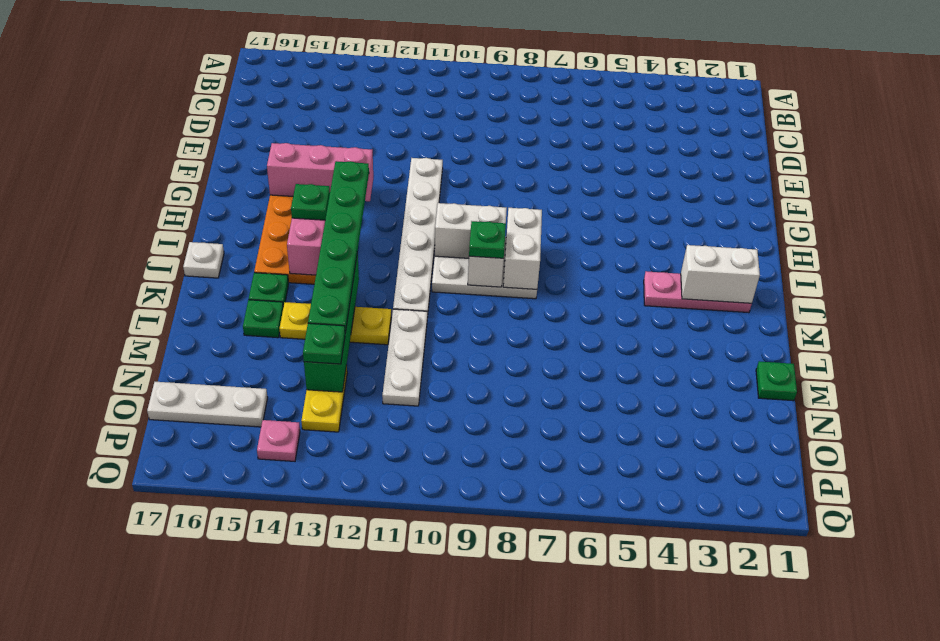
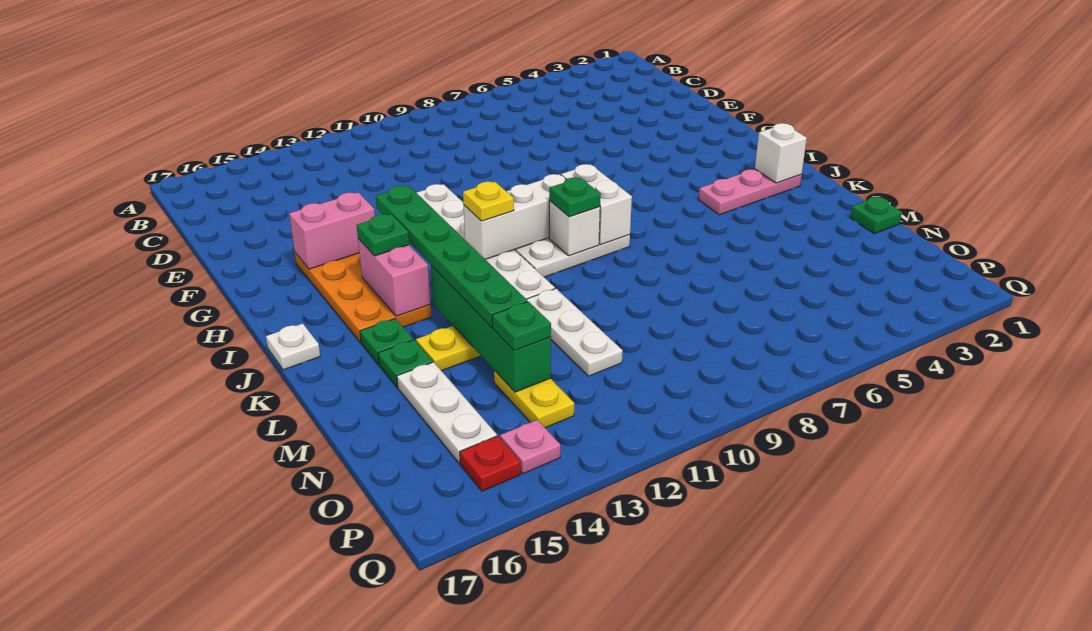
pink brick G13:G15 level 2 -> pink brick G14:G15 level 2
white brick I9:I10 level 2 -> white brick I9:I11 level 2
none -> yellow plate I11 level 3
white brick J2:J3 level 2 -> white brick J2 level 2
white plate O15:O17 level 1 -> white plate M15:O15 level 1
none -> red plate P15 level 1

